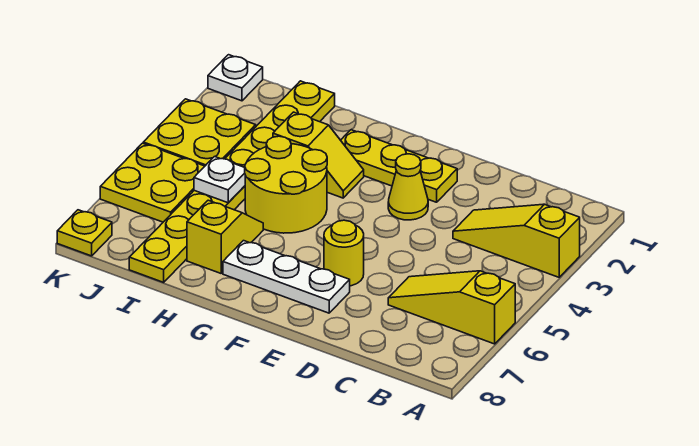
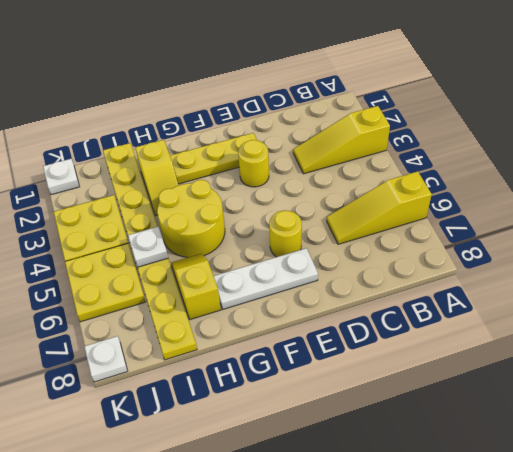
yellow cone E3 level 1 -> yellow round brick E3 level 1
yellow slope G3:H3 level 1 top H -> yellow slope H2:H3 level 1 top 2
yellow plate K8 level 1 -> white plate K8 level 1

